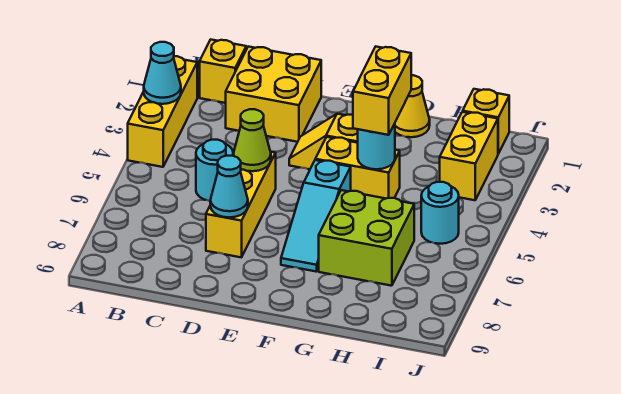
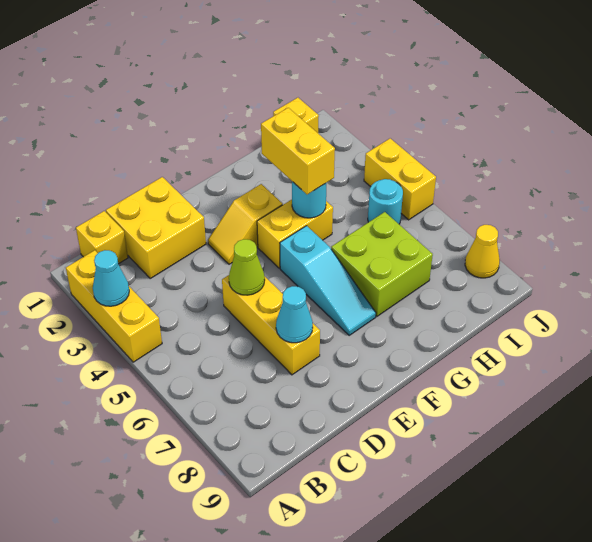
cyan round brick C5 level 1 -> none
yellow cone G1 level 1 -> yellow cone J8 level 1
yellow brick I2:I3 level 1 -> yellow brick J4:J5 level 1

